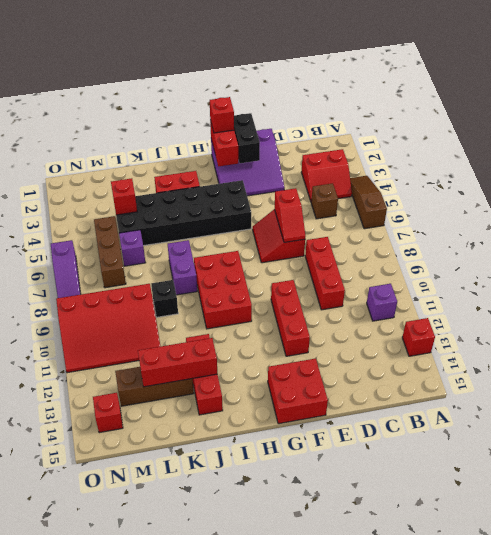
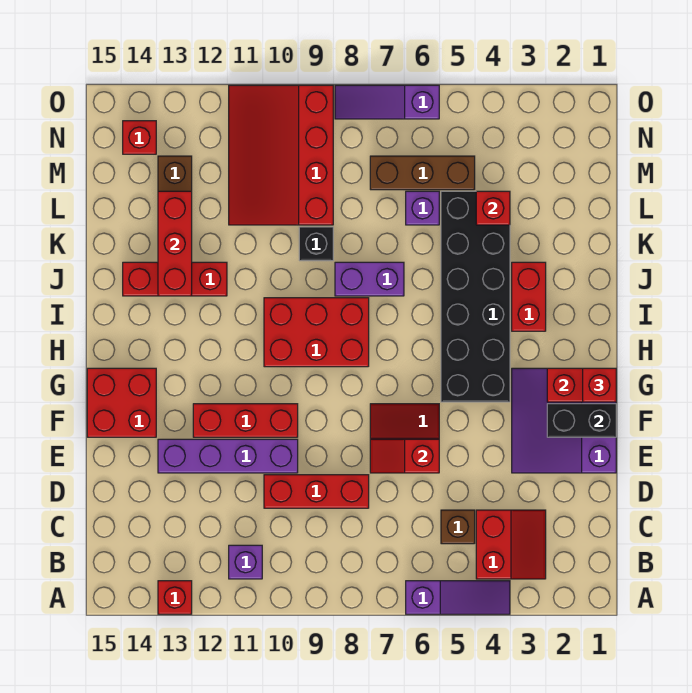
brown slope A4:A6 level 1 top 6 -> purple slope A4:A6 level 1 top 6
red slope B3:C4 level 1 top 3 -> red slope B3:C4 level 1 top 4
none -> purple brick E10:E13 level 1

